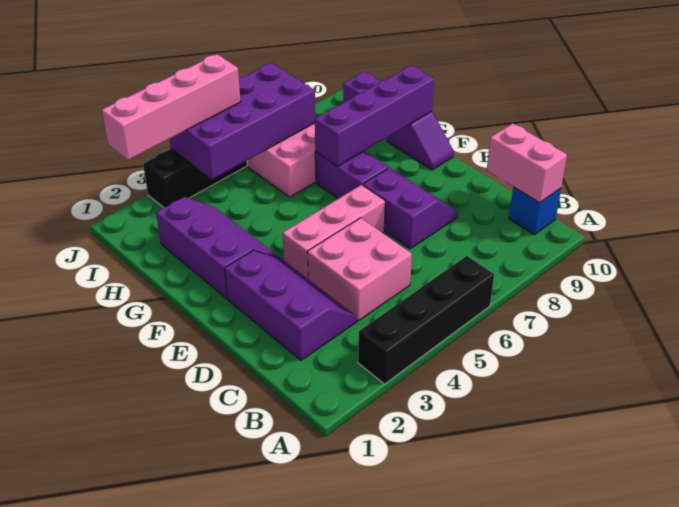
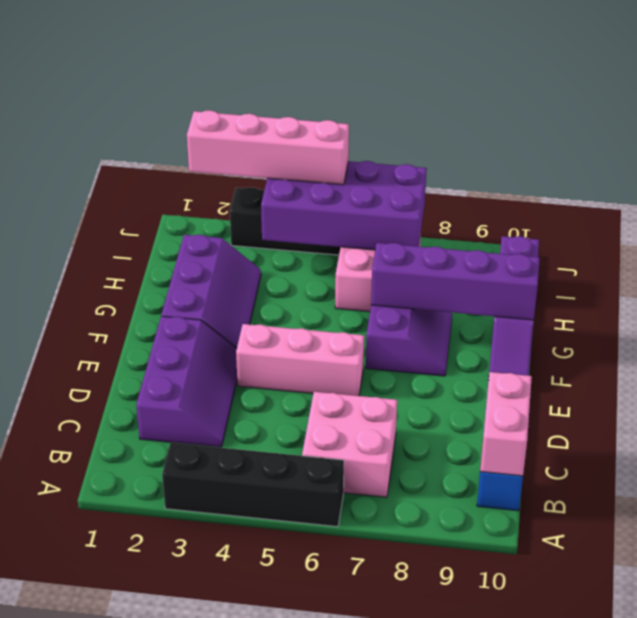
pink brick C4:D5 level 1 -> pink brick B6:C7 level 1
purple slope D7:E8 level 1 top 7 -> none

